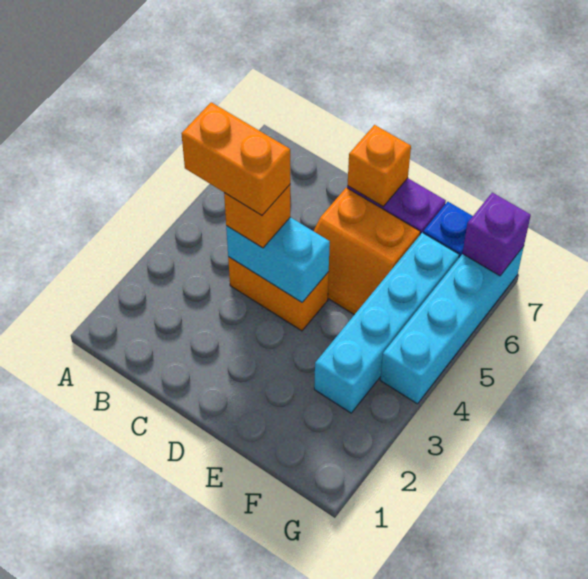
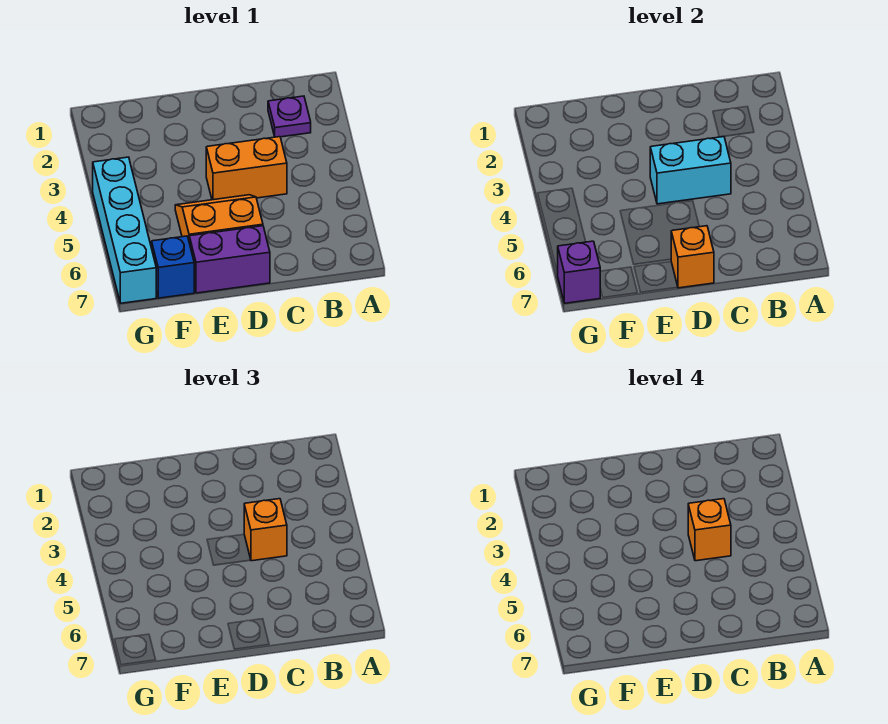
none -> purple plate B2 level 1
orange brick B4:C4 level 4 -> orange brick C4 level 4
cyan brick F3:F6 level 1 -> none

